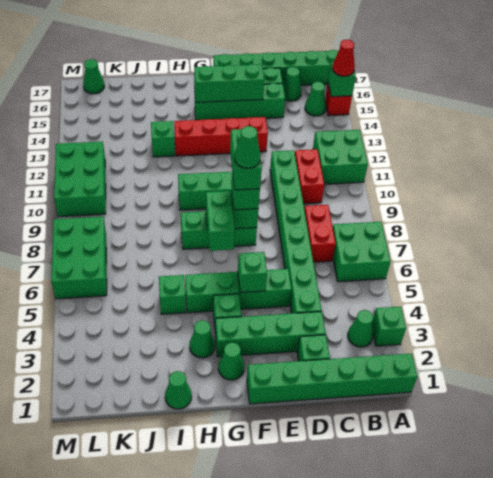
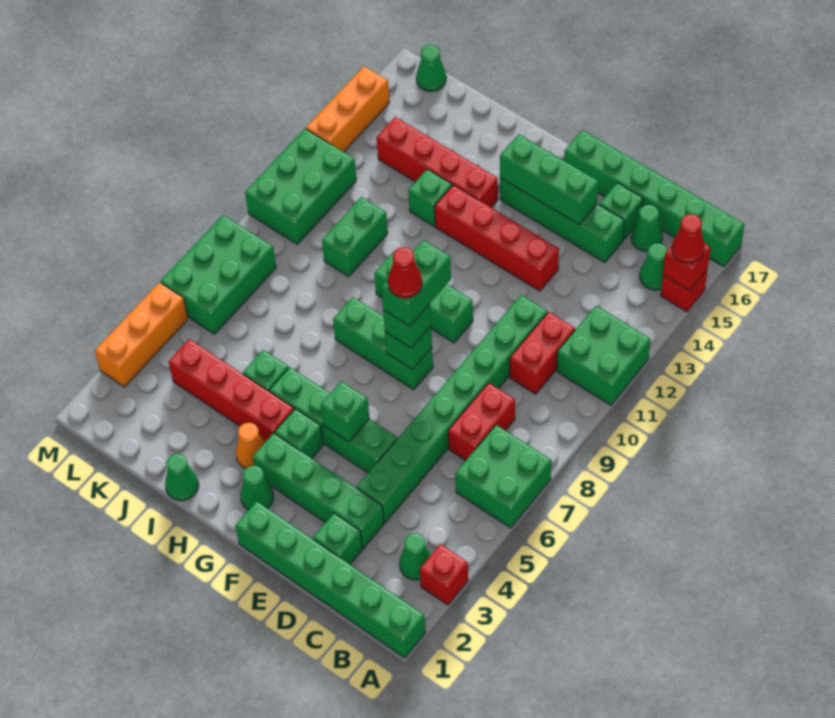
green brick A3 level 1 -> red brick A3 level 1
green brick A15 level 2 -> red brick A15 level 2
green cone F8 level 5 -> red cone F8 level 5
green brick G7:G8 level 2 -> green brick J10:J11 level 1
green cone H3 level 1 -> orange cone H3 level 1
none -> red brick H4:K4 level 1
none -> red brick H14:K14 level 1
none -> orange brick M3:M5 level 1
none -> orange brick M13:M15 level 1

